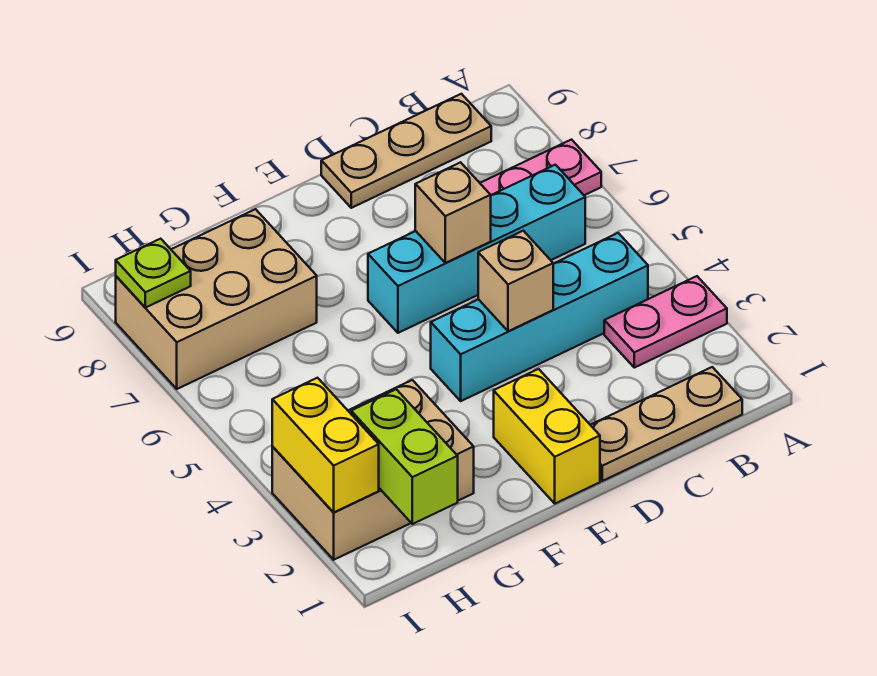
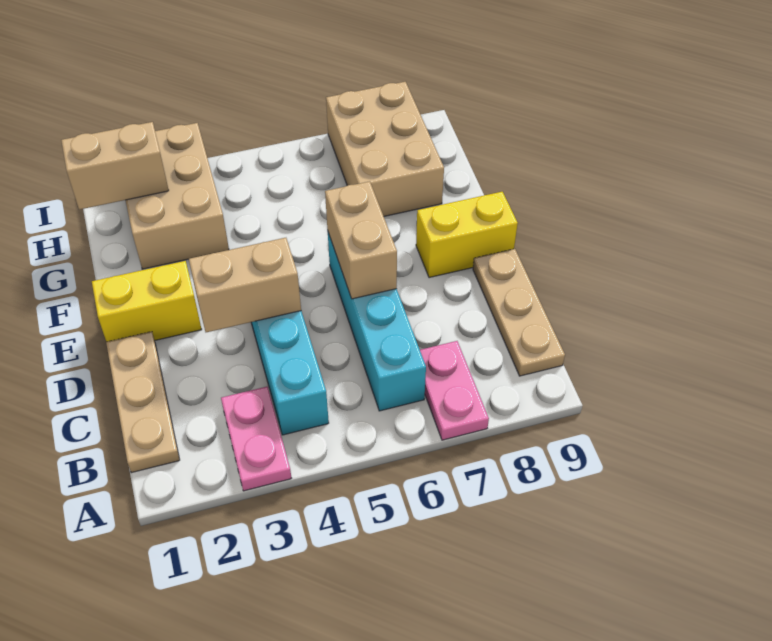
tan brick D4 level 2 -> tan brick D3:D4 level 2
tan brick D6 level 2 -> tan brick D6:E6 level 2
lime brick H1:H2 level 2 -> tan brick H1:H2 level 2
yellow brick I2:I3 level 2 -> yellow brick E8:E9 level 1
lime plate I8 level 2 -> none

